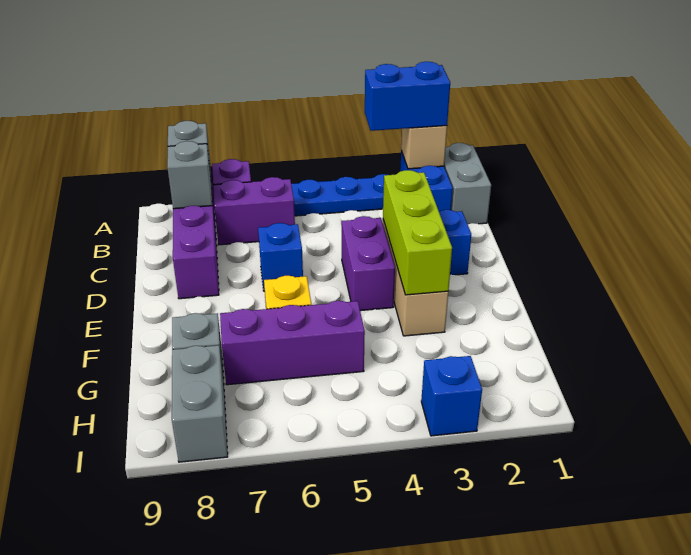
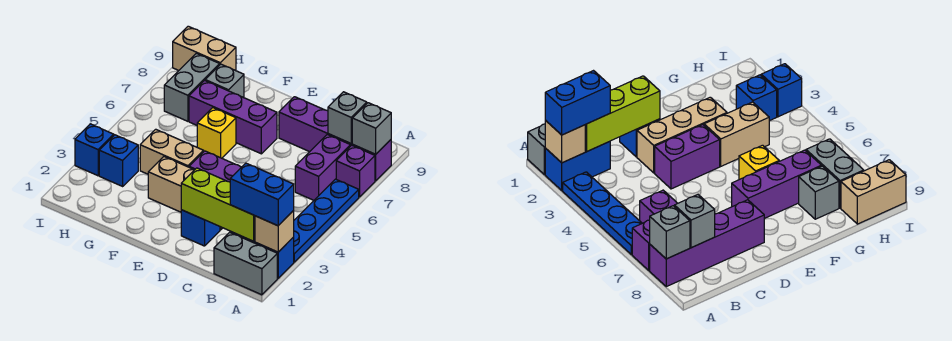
blue brick A2:A3 level 3 -> blue brick A2:B2 level 3
lime brick D3:F3 level 2 -> lime brick B2:D2 level 2
blue brick D6 level 1 -> blue brick H3 level 1
none -> tan brick F4:G4 level 1
purple brick G5:G7 level 1 -> purple brick E7:G7 level 1
grey brick H8:I8 level 1 -> grey brick H7:H8 level 1
none -> tan brick H9:I9 level 1

